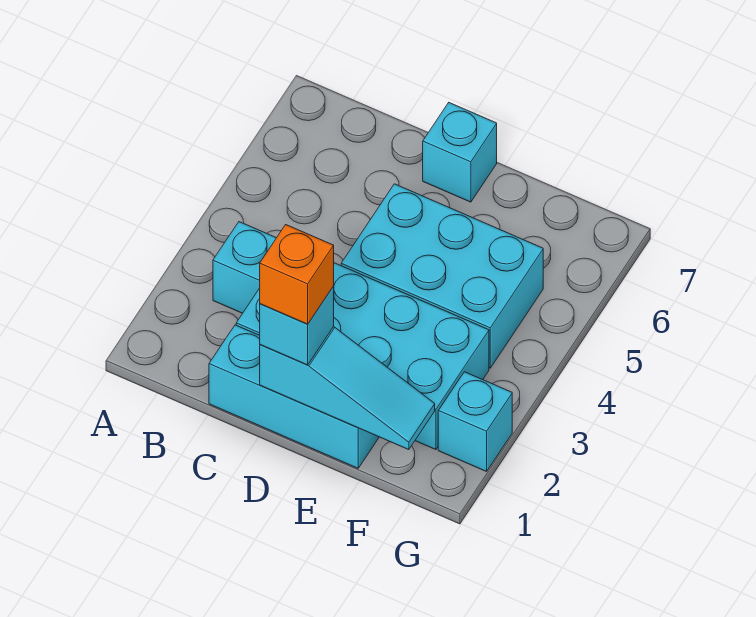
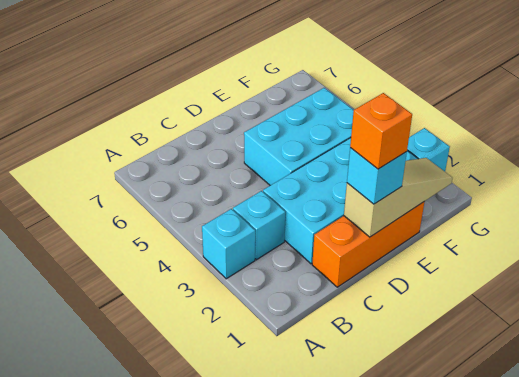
cyan brick C1:E1 level 1 -> orange brick C1:E1 level 1
cyan slope D1:F1 level 2 top D -> tan slope D1:F1 level 2 top D
cyan brick D7 level 1 -> cyan brick A3 level 1

